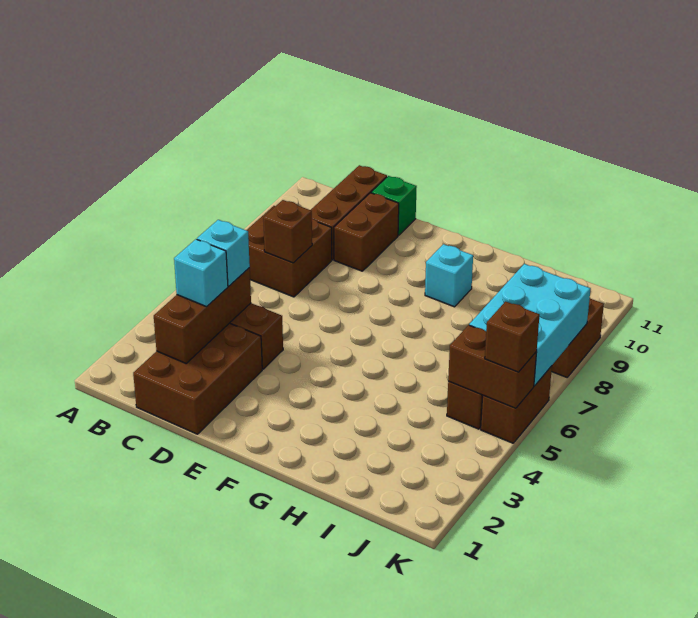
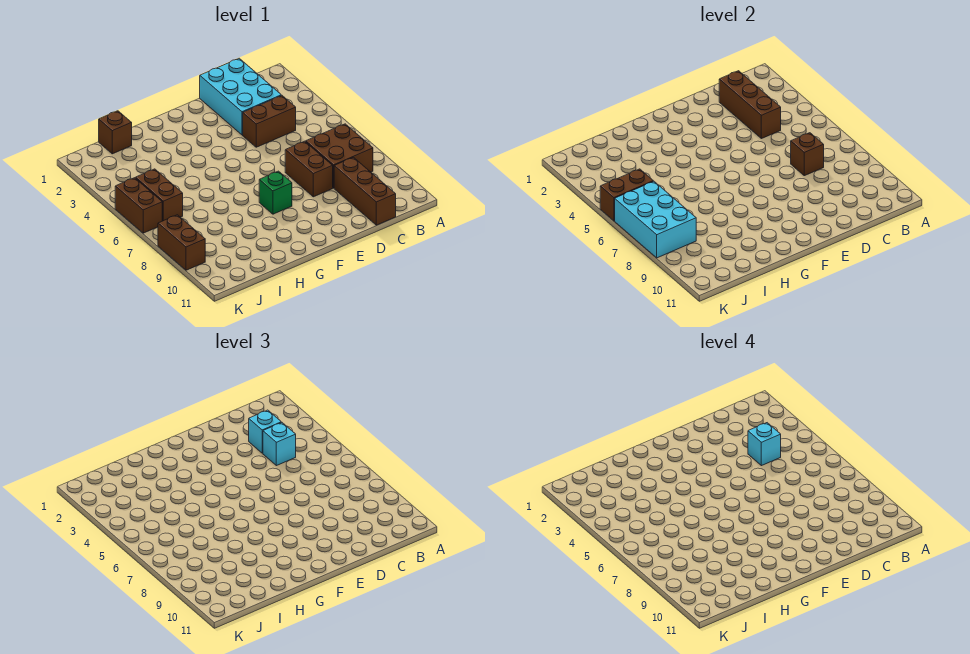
brown brick C1:D3 level 1 -> cyan brick C1:D3 level 1
brown brick D9:D10 level 1 -> brown brick D7:D8 level 1
green brick D11 level 1 -> green brick F8 level 1
cyan brick G9 level 1 -> cyan brick C4 level 4
brown brick K5 level 3 -> brown brick I1 level 1

